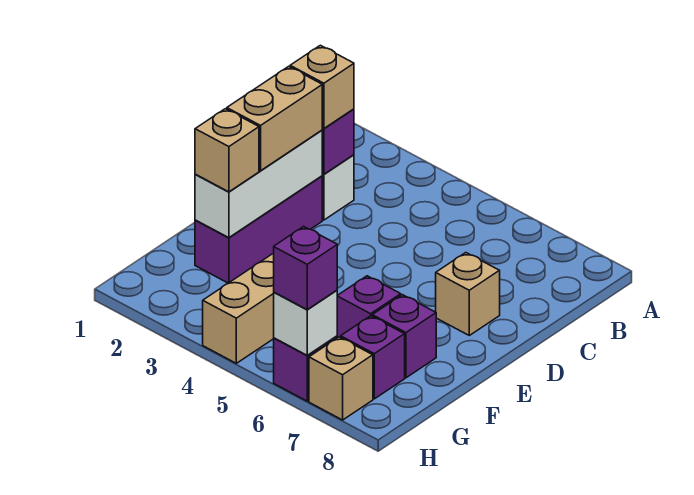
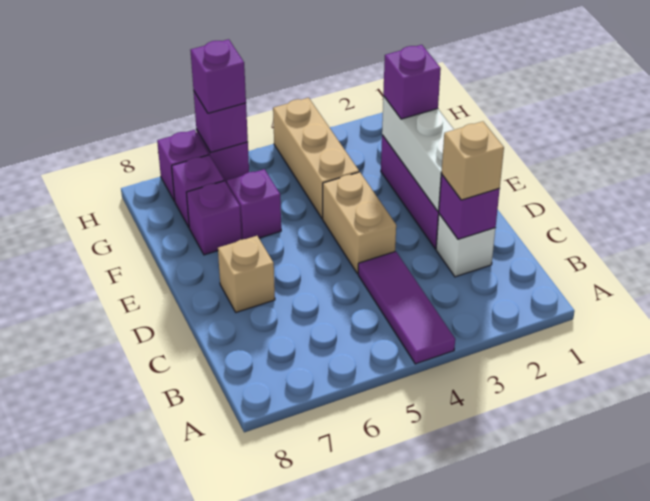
none -> purple tile A4:C4 level 1
tan brick D2:E2 level 3 -> tan brick D4:E4 level 1
tan brick F2 level 3 -> purple brick F2 level 3
white brick H6 level 2 -> purple brick H6 level 2
tan brick H7 level 1 -> purple brick H7 level 1

